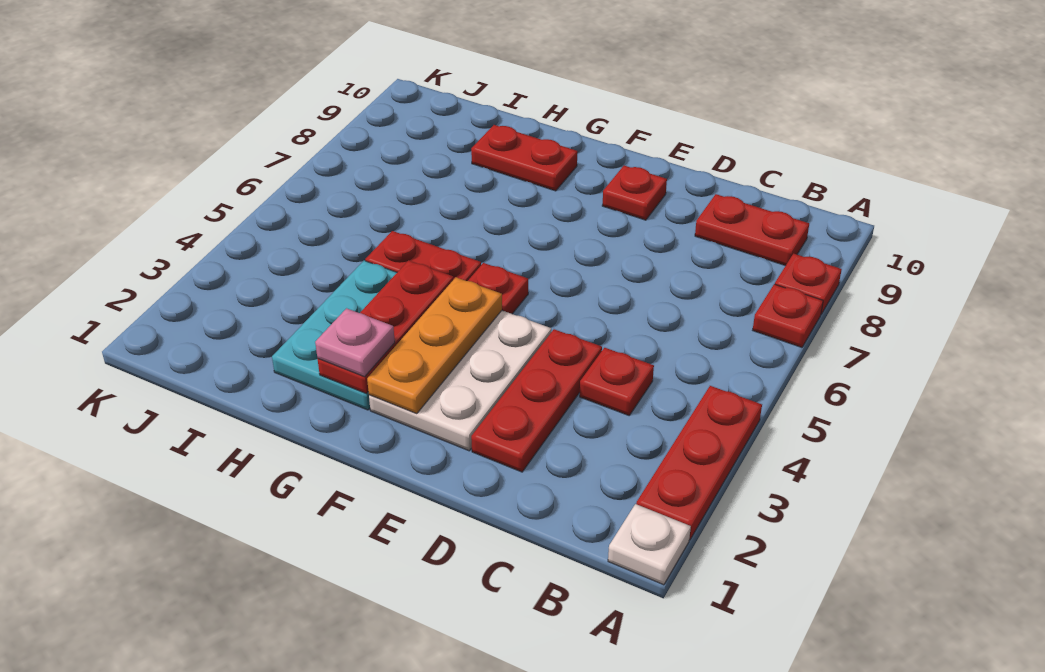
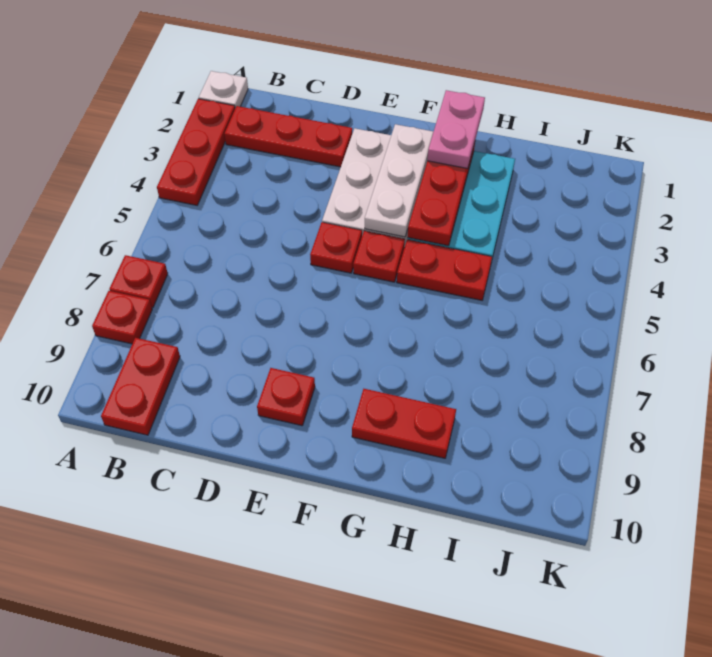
red plate B9:C9 level 1 -> red plate B9:B10 level 1
red plate C4 level 1 -> red plate E5 level 1
red plate D2:D4 level 1 -> red plate B2:D2 level 1
orange plate F2:F4 level 2 -> white plate F2:F4 level 2
pink plate G2 level 3 -> pink plate G1:G2 level 3

